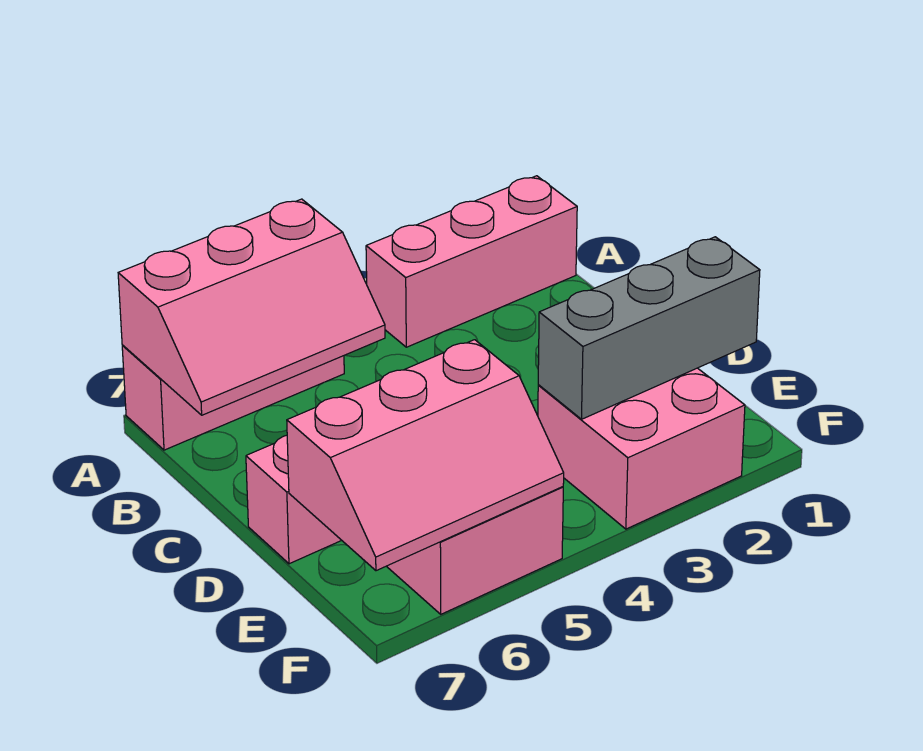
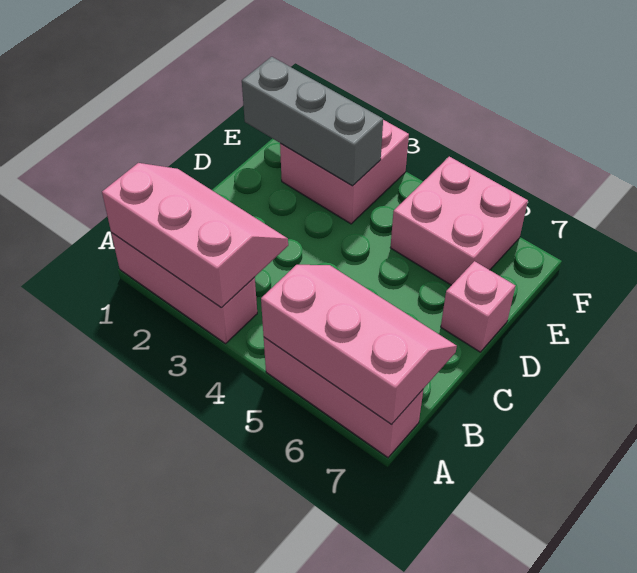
pink slope E5:F7 level 2 top E -> pink slope A1:B3 level 2 top A

